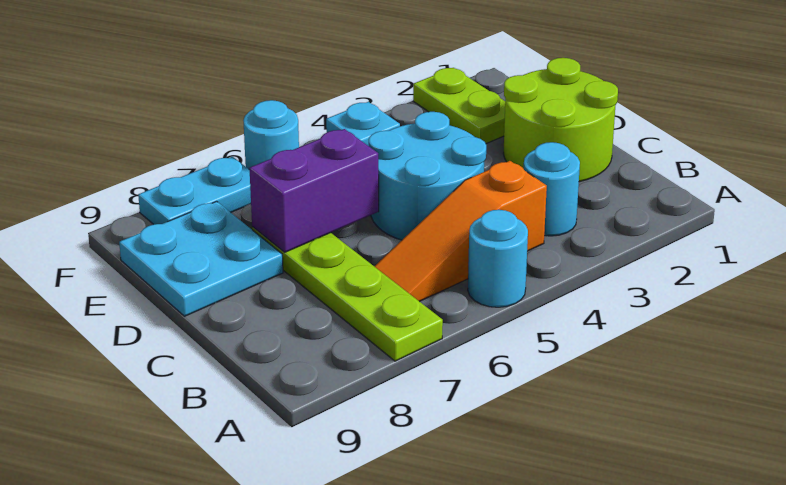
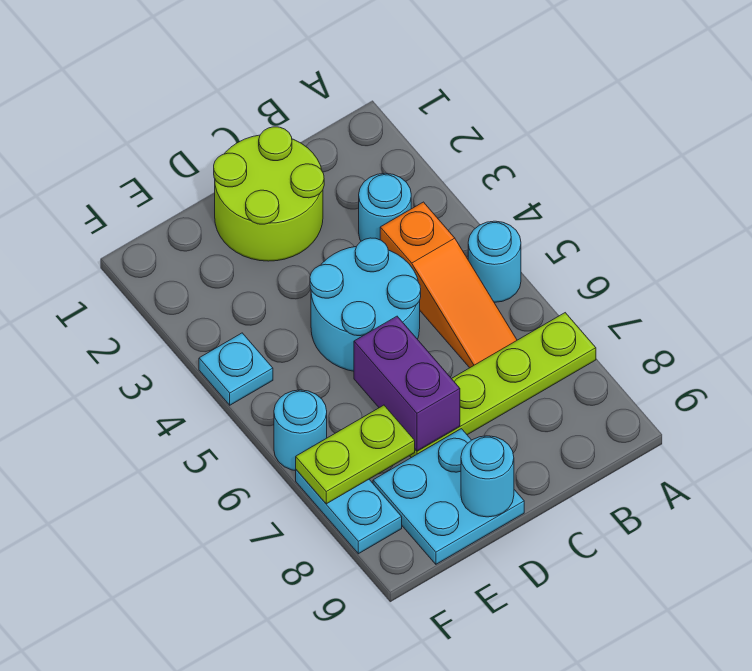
none -> cyan round brick D9 level 2
lime plate E2:F2 level 1 -> lime plate E7:F7 level 2

